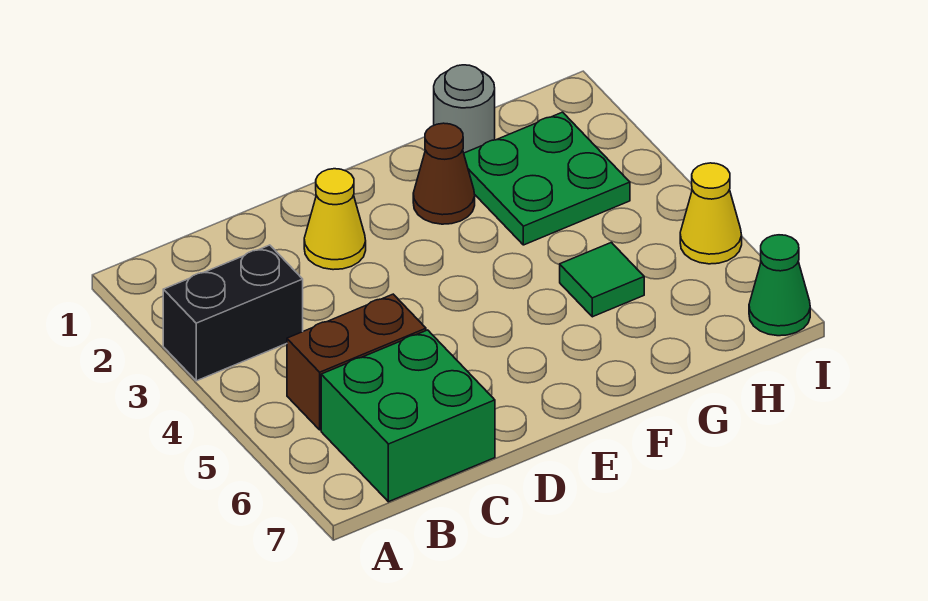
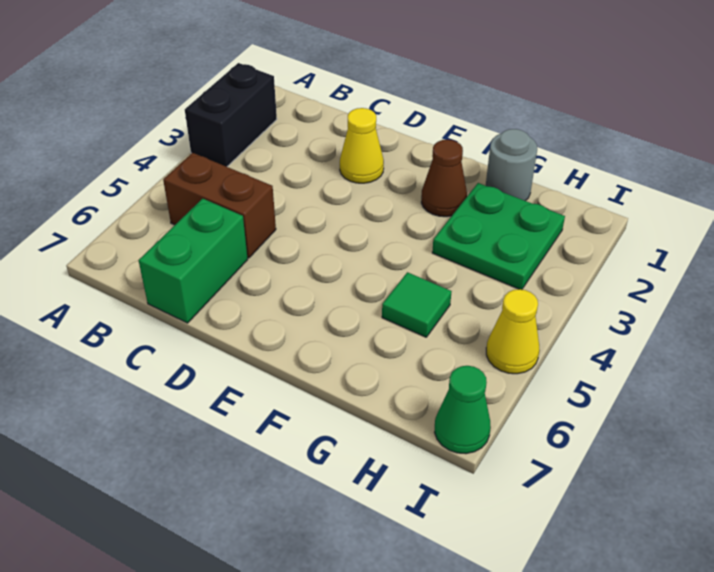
black brick A3:B3 level 1 -> black brick A2:A3 level 1
green brick B6:C7 level 1 -> green brick C6:C7 level 1

